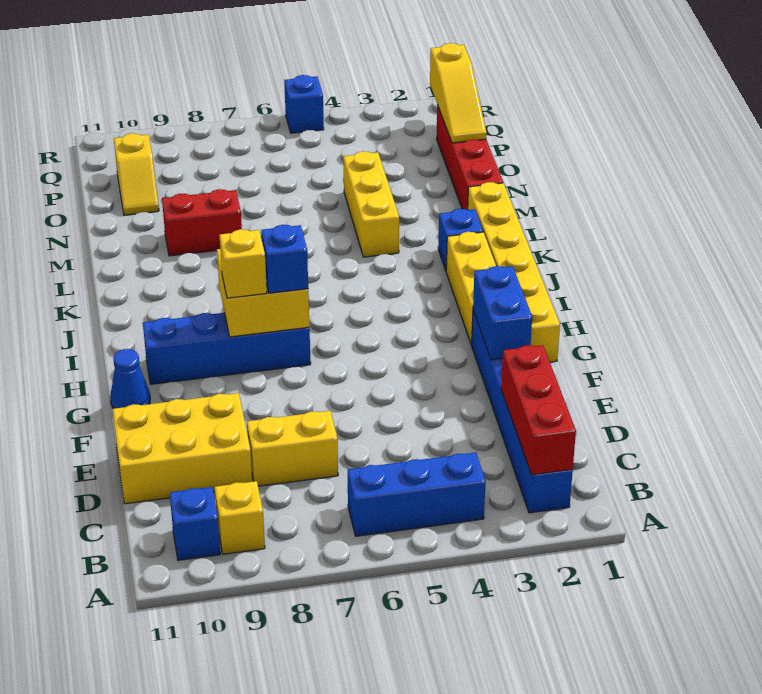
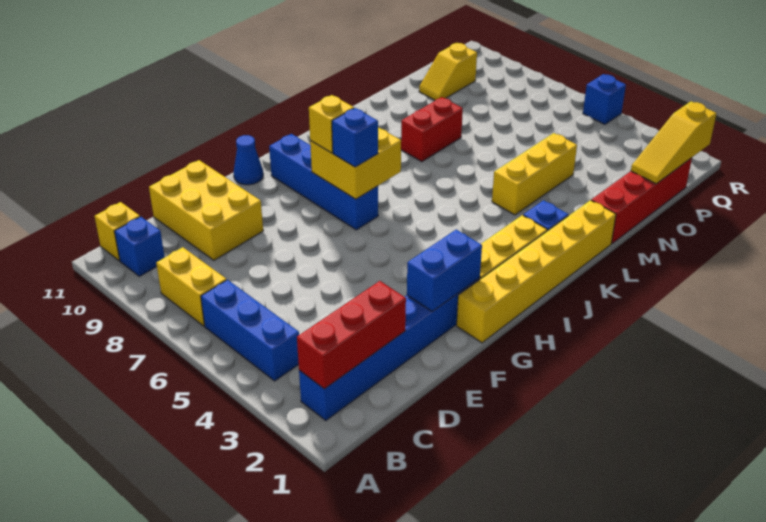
yellow brick B9 level 1 -> yellow brick B11 level 1
yellow brick D7:D8 level 1 -> yellow brick B7:B8 level 1
red brick M8:M9 level 1 -> red brick L8:M8 level 1

